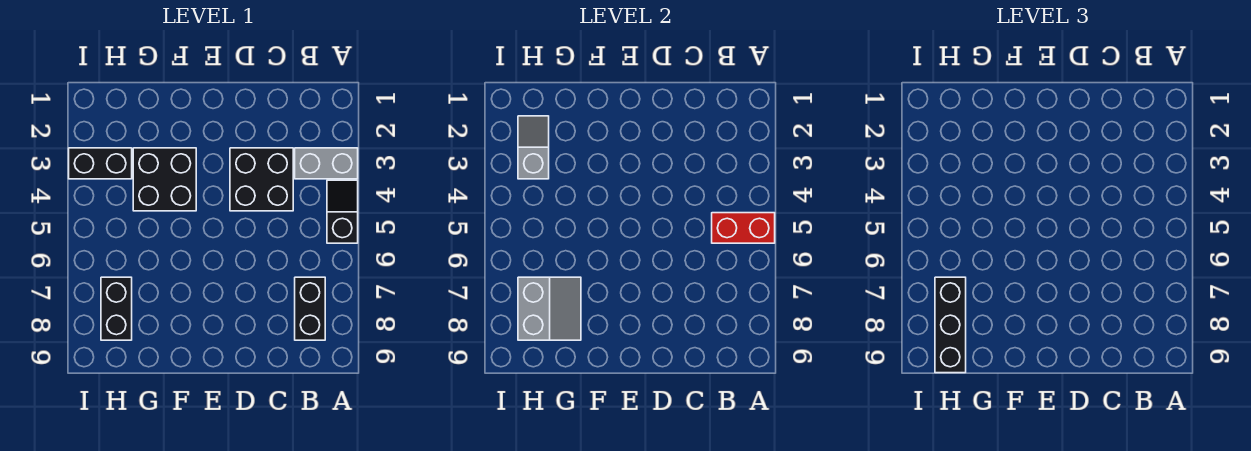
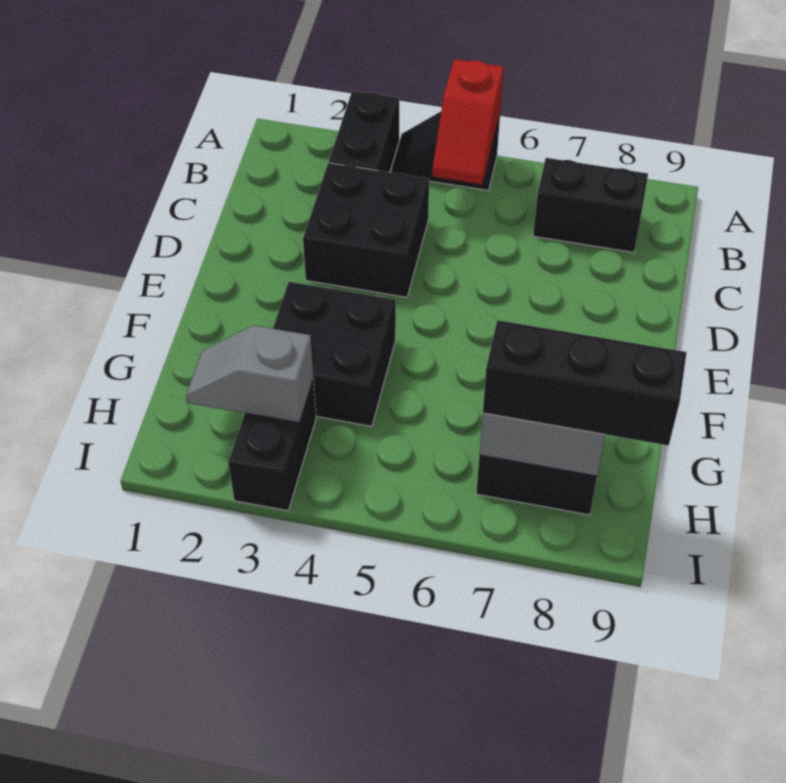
grey brick A3:B3 level 1 -> black brick A3:B3 level 1
red brick A5:B5 level 2 -> red slope A5:B5 level 2 top A

